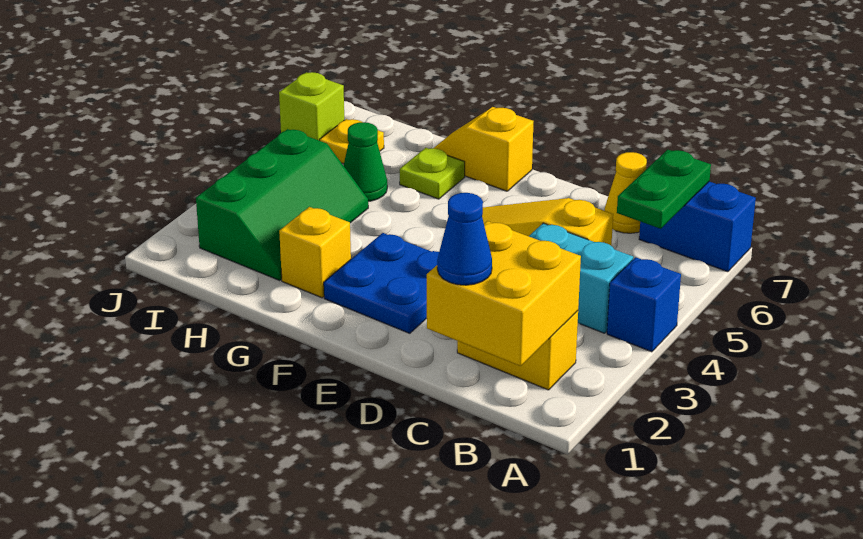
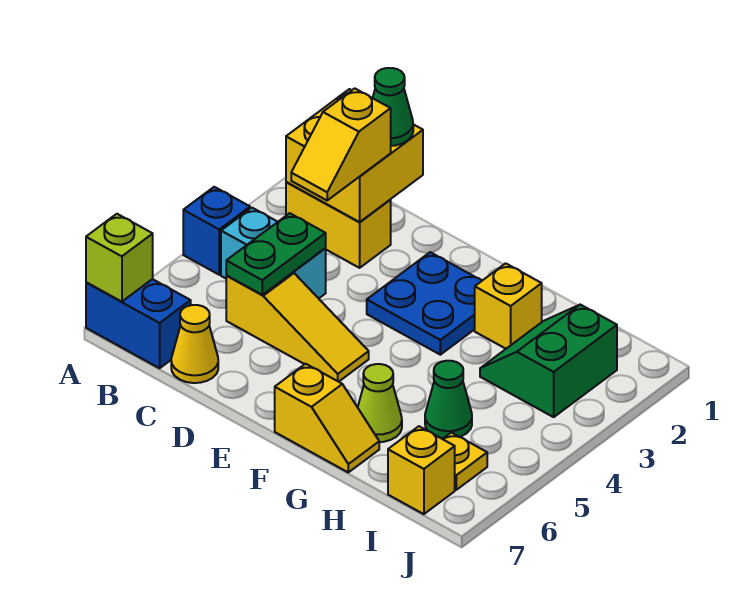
green plate B6:B7 level 2 -> green plate C4:C5 level 2
blue cone C1 level 3 -> green cone C1 level 3
none -> yellow slope C2:C3 level 3 top 2
lime plate G6 level 1 -> lime cone G6 level 1
green slope H2:I4 level 1 top I -> green slope H2:I3 level 1 top I
none -> yellow brick I7 level 1
lime brick J6 level 1 -> lime brick A7 level 2

